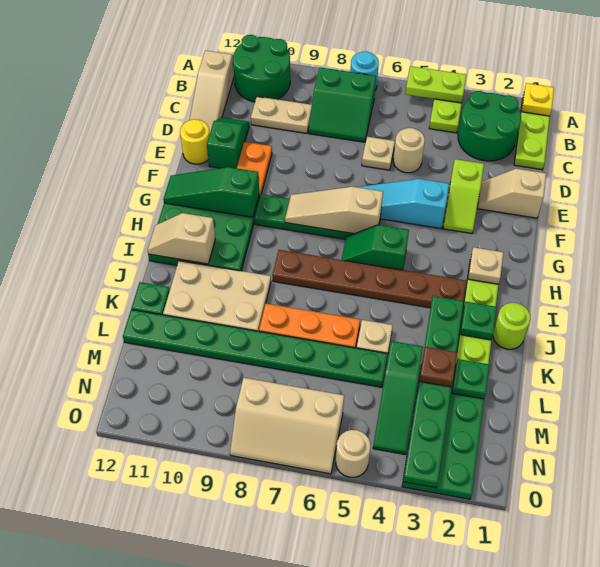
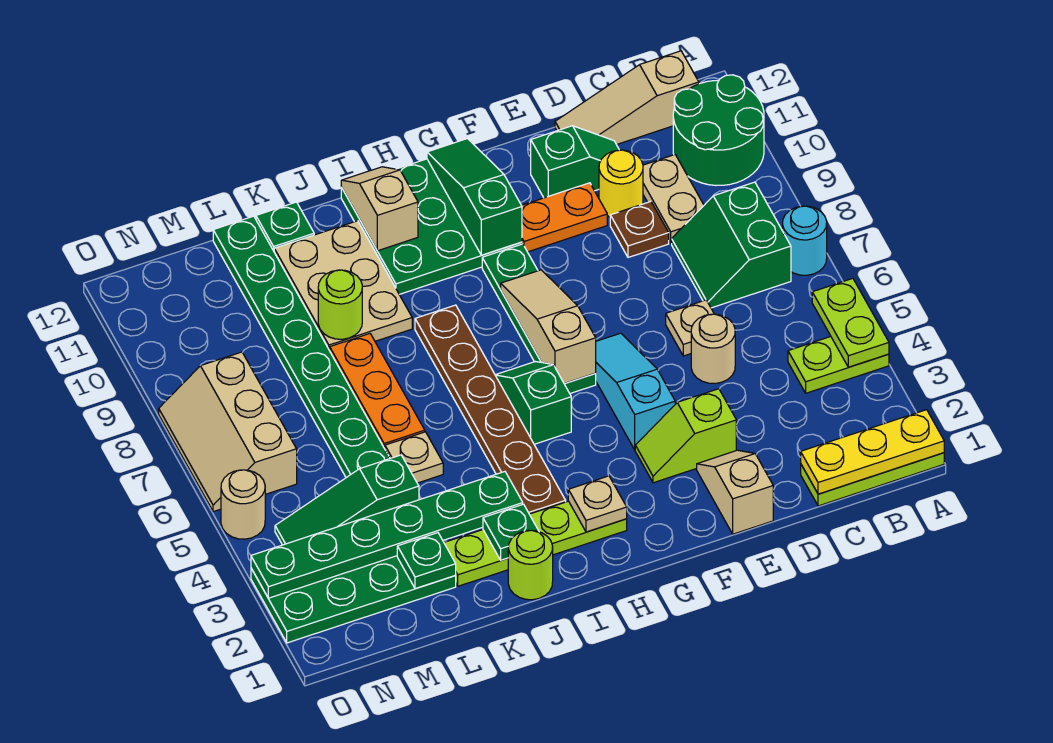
yellow plate A1 level 2 -> yellow plate A1:C1 level 2
green round brick B2:C3 level 1 -> none
yellow round brick E12 level 1 -> yellow round brick D10 level 1
none -> lime round brick K9 level 2
brown plate L3 level 3 -> brown plate D9 level 1

